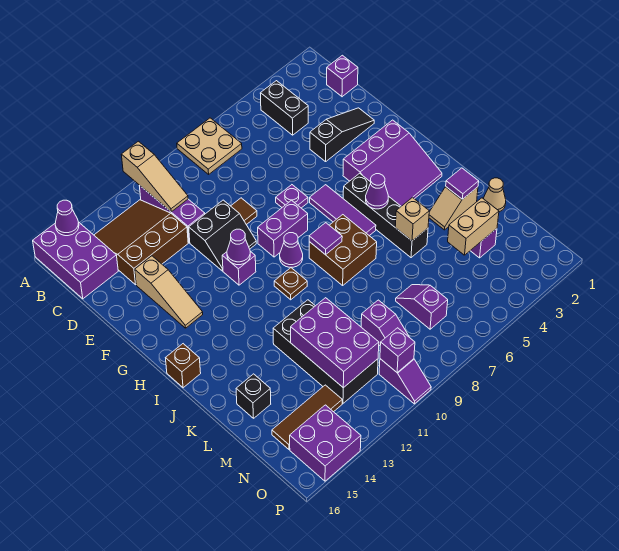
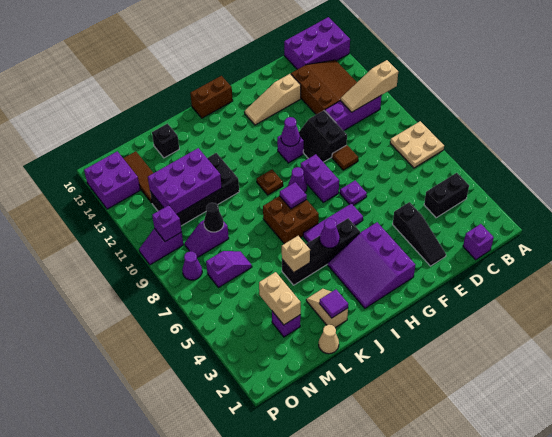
purple cone A15 level 2 -> purple cone O8 level 1
brown brick I16 level 1 -> brown brick H16:I16 level 1
none -> black cone M9 level 2

